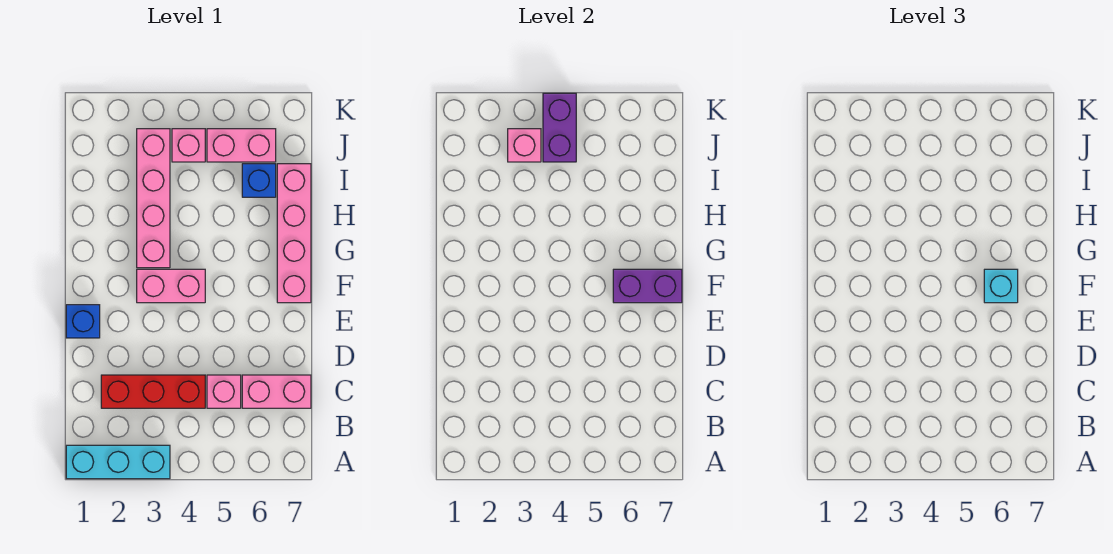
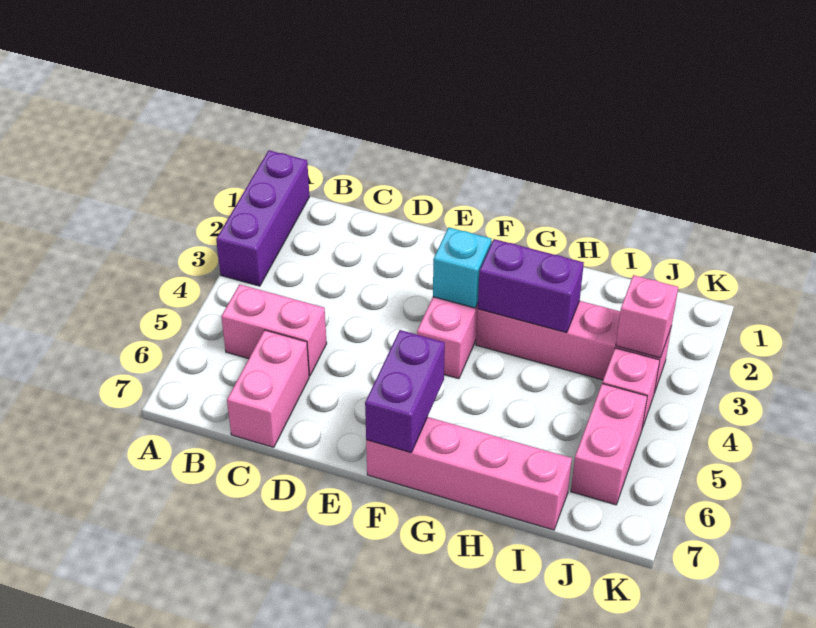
cyan brick A1:A3 level 1 -> purple brick A1:A3 level 1
red brick C2:C4 level 1 -> none
pink brick C5 level 1 -> pink brick B5:C5 level 1
blue brick E1 level 1 -> none
cyan brick F6 level 3 -> cyan brick F3 level 2
blue brick I6 level 1 -> none
purple brick J4:K4 level 2 -> purple brick G3:H3 level 2

